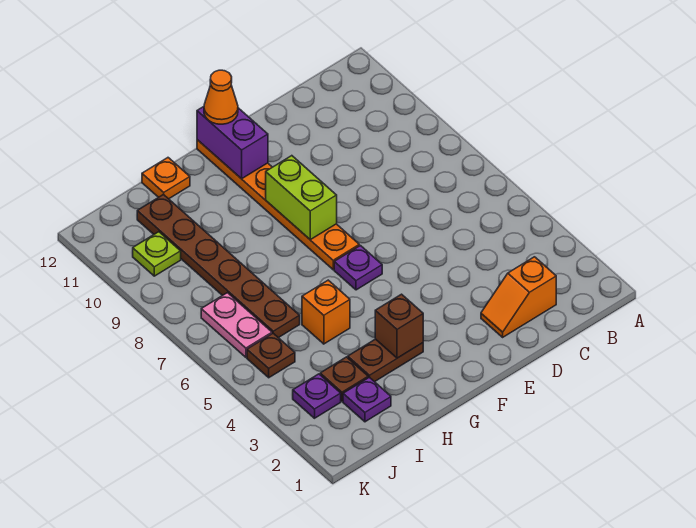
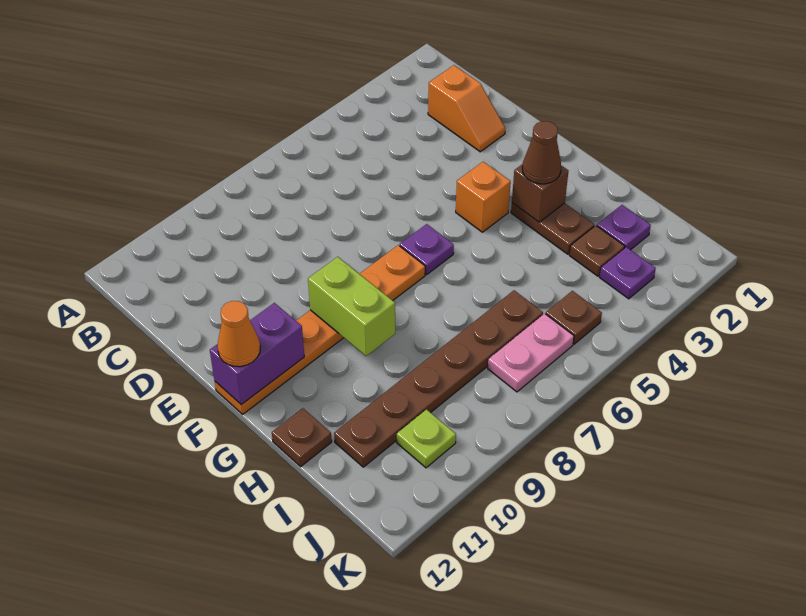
lime brick F8:F9 level 2 -> lime brick F9:G9 level 2
none -> brown cone G3 level 3
orange brick H5 level 1 -> orange brick F4 level 1
orange plate H12 level 1 -> brown plate H12 level 1

